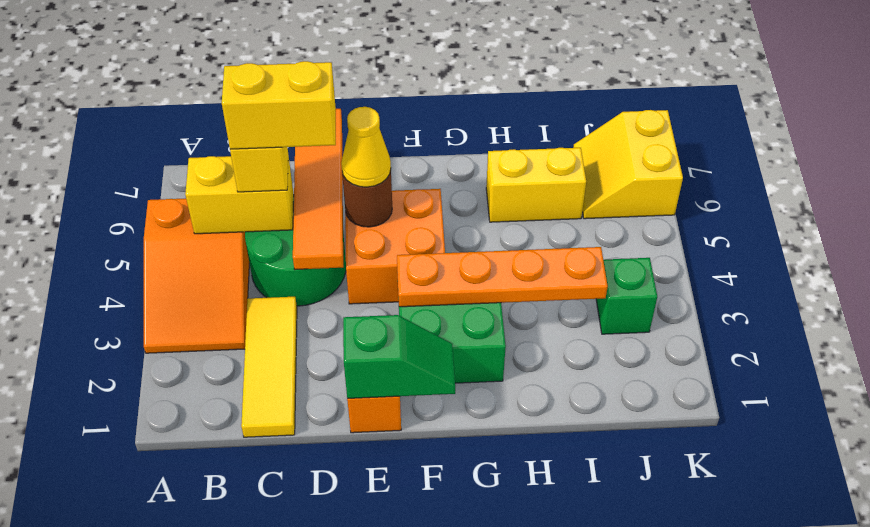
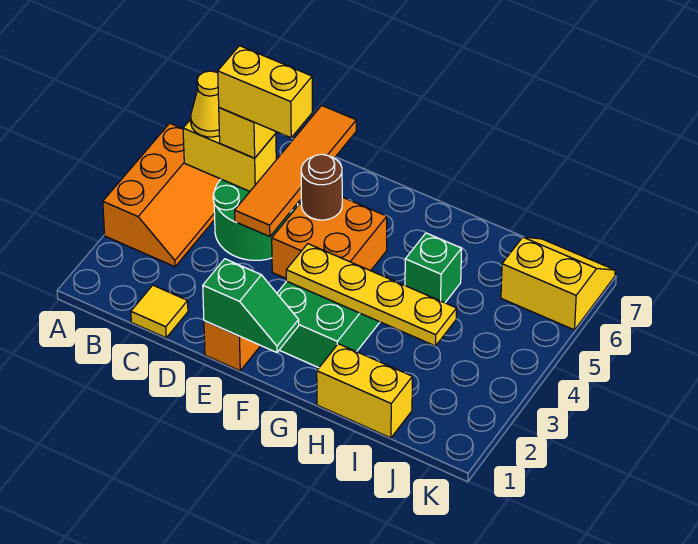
orange slope A3:B5 level 1 top 5 -> orange slope A3:B5 level 1 top A
yellow tile C1:C3 level 1 -> yellow tile C1 level 1
yellow cone E5 level 3 -> yellow cone B5 level 3
orange plate F3:I3 level 2 -> yellow plate F3:I3 level 2
yellow brick H6:I6 level 1 -> yellow brick H1:I1 level 1
green brick J3 level 1 -> green brick H5 level 1
yellow slope J6:K7 level 1 top K -> yellow slope J6:K7 level 1 top 6

